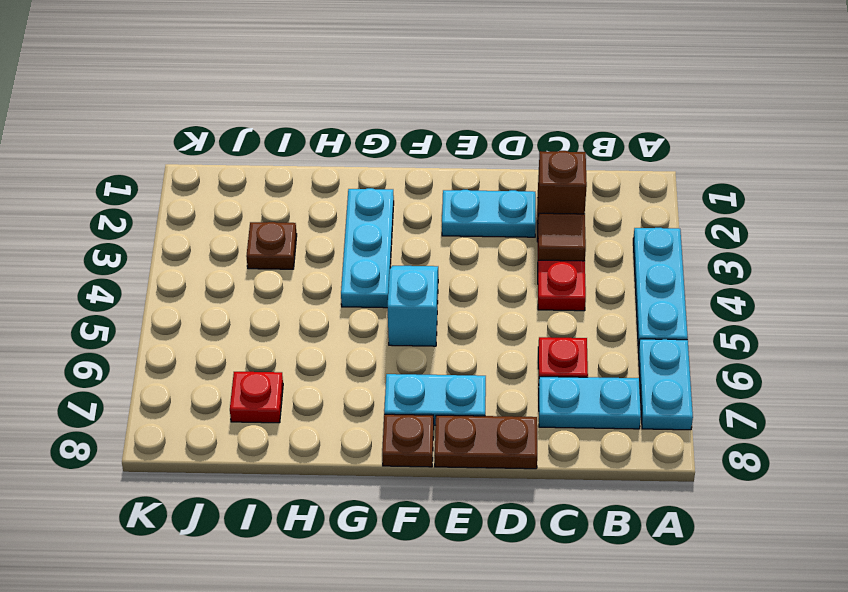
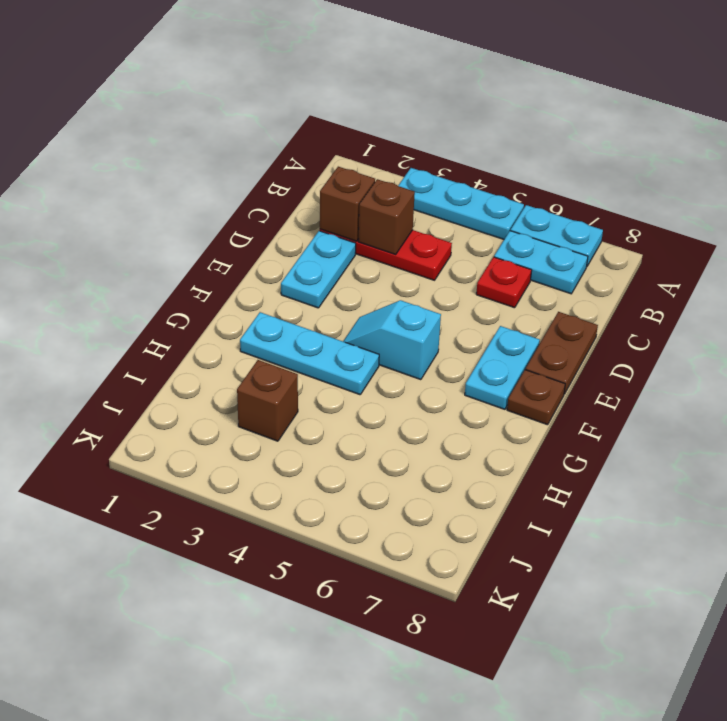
cyan plate B7:C7 level 1 -> cyan plate B6:B7 level 1
brown tile C3 level 2 -> brown brick C3 level 2
brown plate I3 level 1 -> brown brick I3 level 1
red plate I7 level 1 -> none

